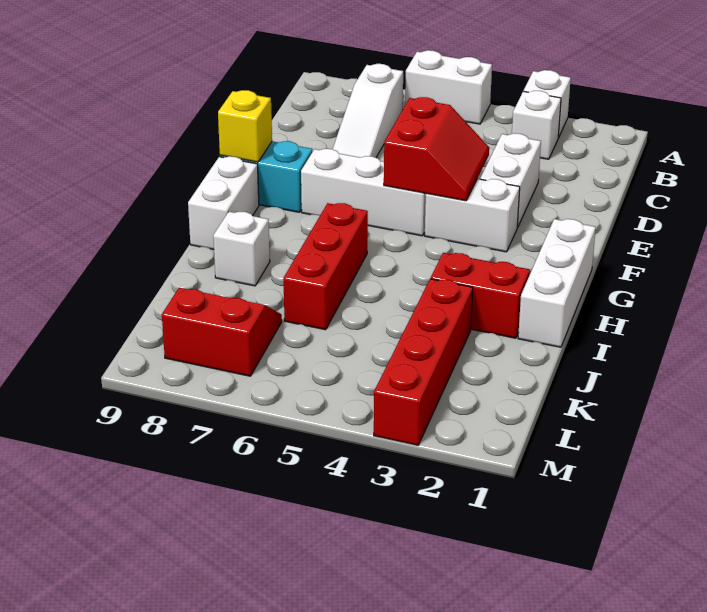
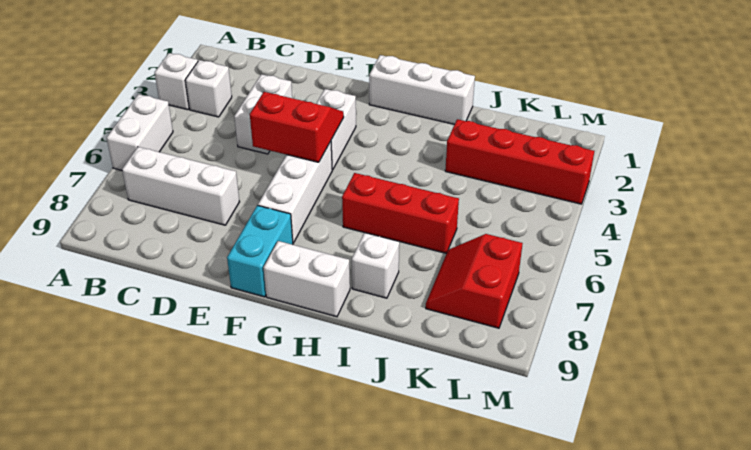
white slope B7:D7 level 1 top B -> white brick B7:D7 level 1
white brick D3:E3 level 1 -> white brick D3:D4 level 1
yellow brick F9 level 2 -> none
red brick I2:I3 level 1 -> none

